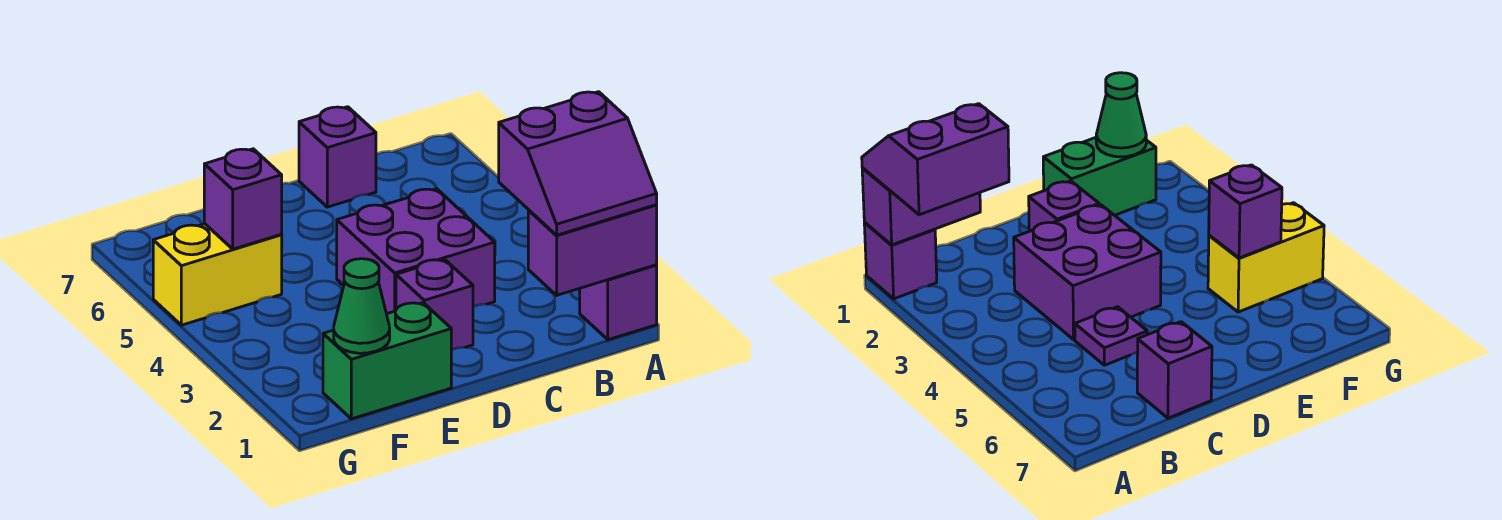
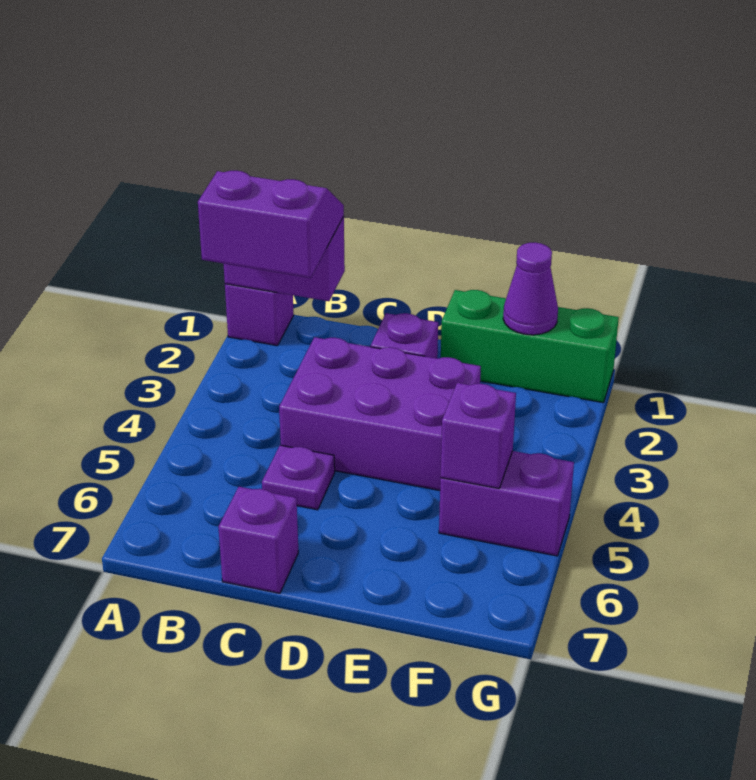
purple brick C3:D4 level 1 -> purple brick C3:E4 level 1
green brick E1:F1 level 1 -> green brick E1:G1 level 1
green cone F1 level 2 -> purple cone F1 level 2
yellow brick F5:G5 level 1 -> purple brick F5:G5 level 1

